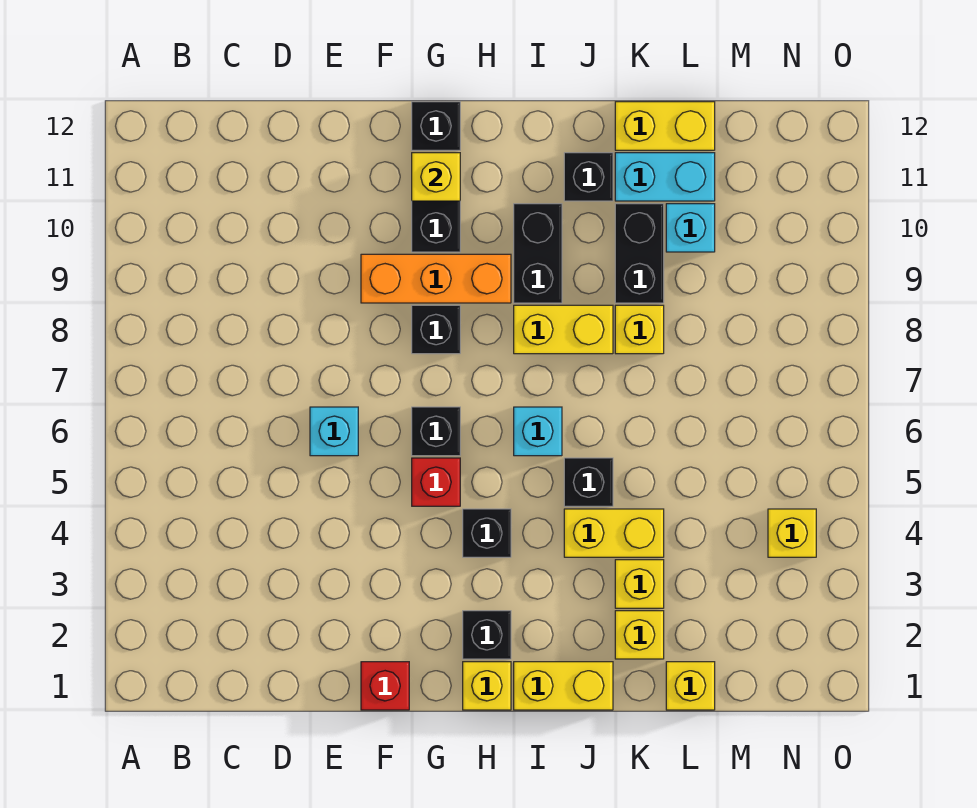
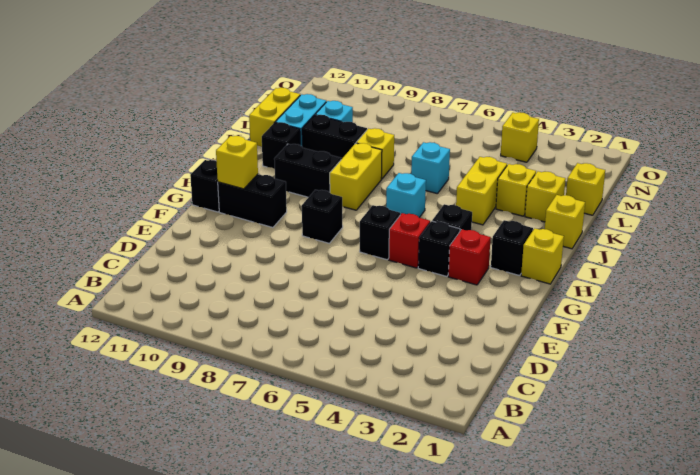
cyan brick E6 level 1 -> cyan brick K6 level 1
red brick F1 level 1 -> red brick G3 level 1
orange brick F9:H9 level 1 -> none
yellow brick I1:J1 level 1 -> yellow brick J1 level 1
black brick J5 level 1 -> black brick G4 level 1

